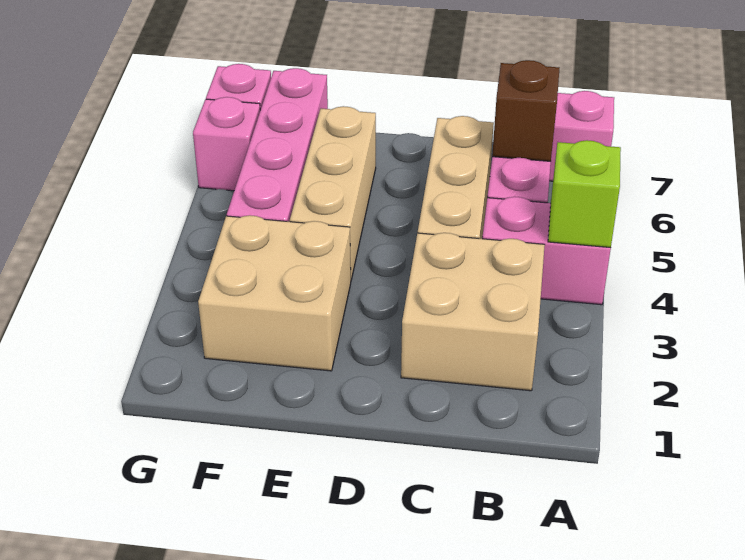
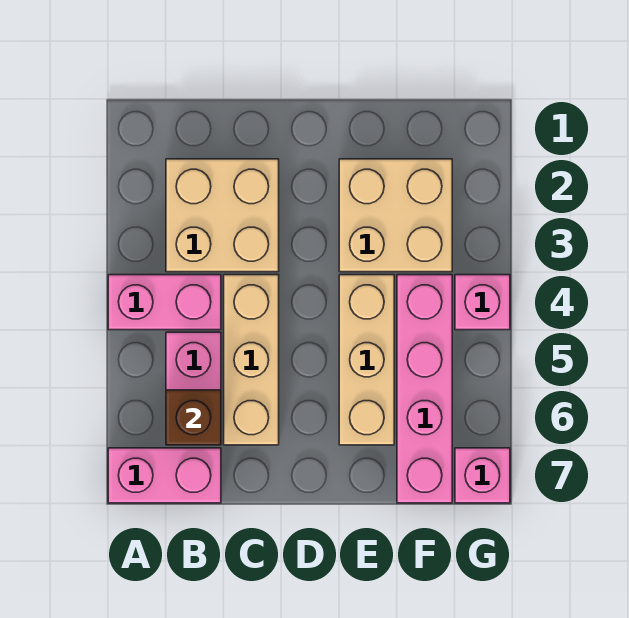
lime brick A4 level 2 -> none
pink brick G6 level 1 -> pink brick G4 level 1

